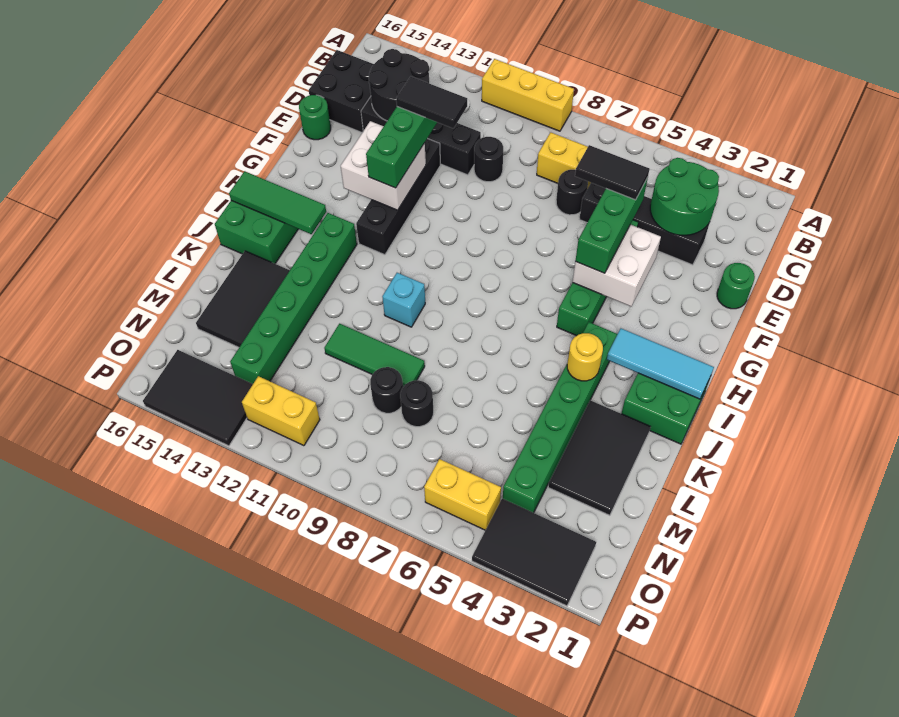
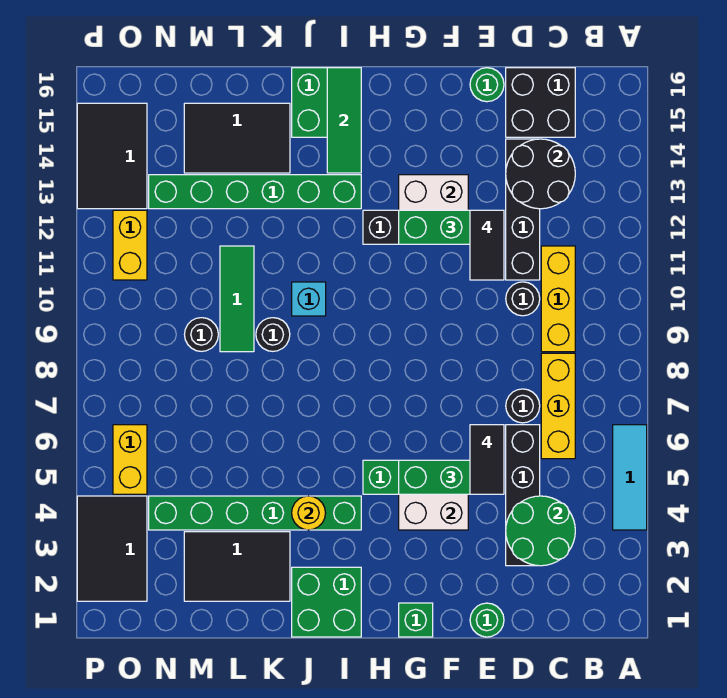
yellow brick A9:A11 level 1 -> yellow brick C9:C11 level 1
none -> green brick G1 level 1
cyan tile I1:I3 level 2 -> cyan tile A4:A6 level 1
black round brick M8 level 1 -> black round brick K9 level 1

